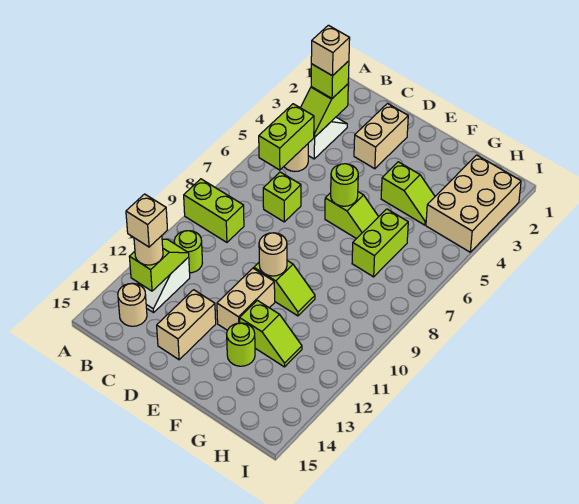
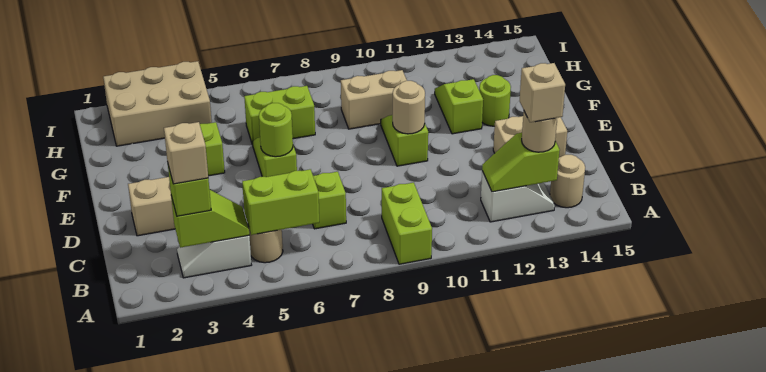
lime round brick B11 level 1 -> none
tan brick E11:E12 level 1 -> tan brick G9:G10 level 1

